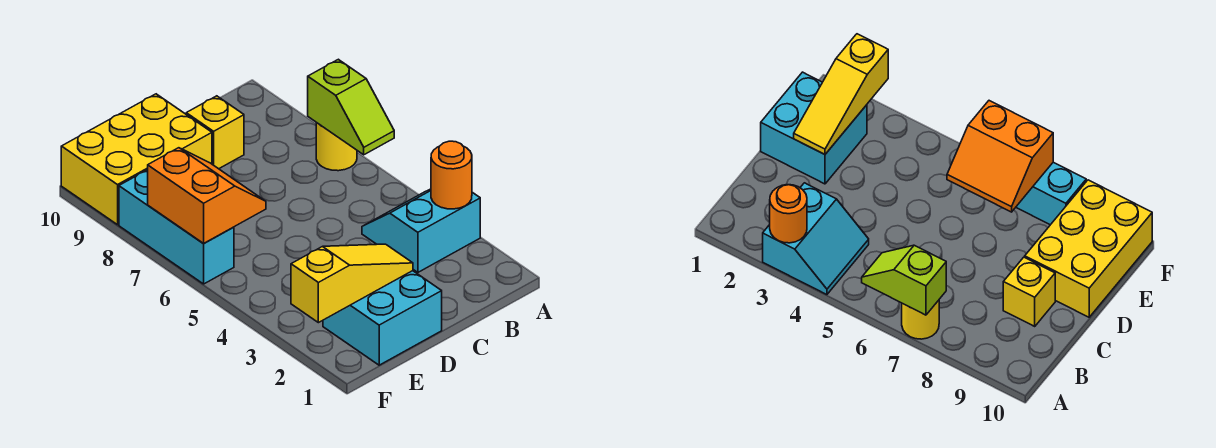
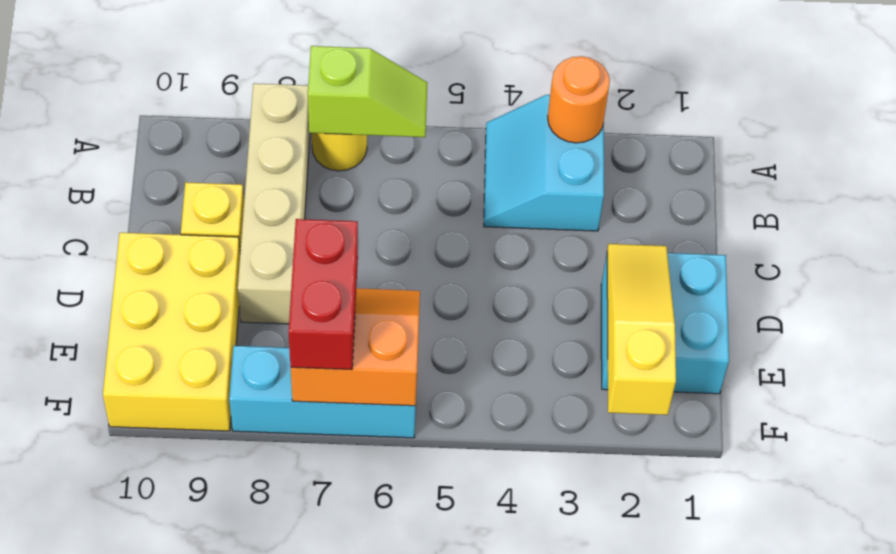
none -> tan brick A8:D8 level 1
none -> red brick E7:F7 level 3

